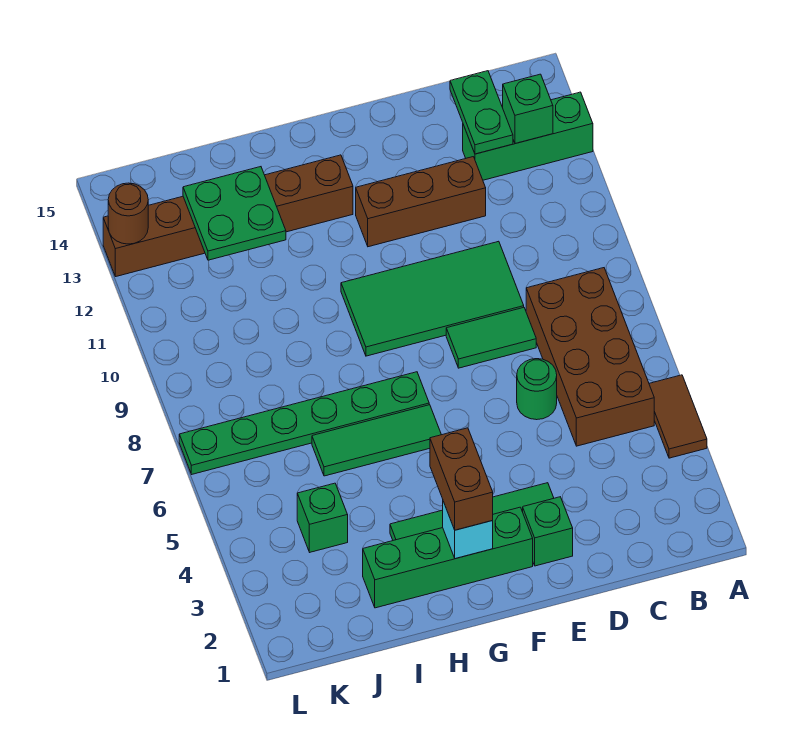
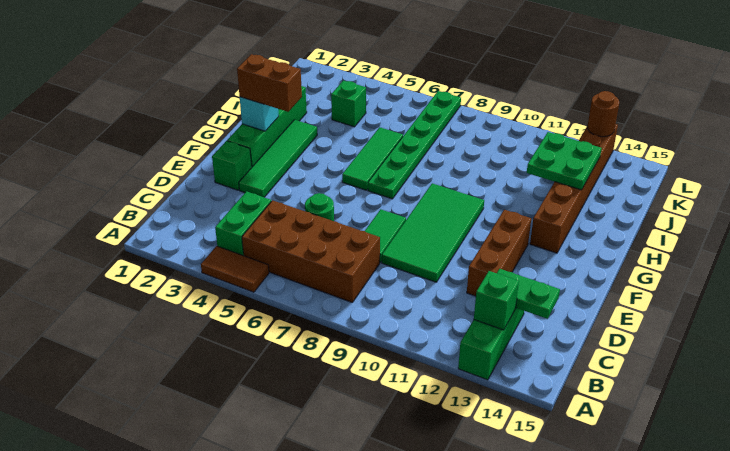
none -> green brick B4:C4 level 1

